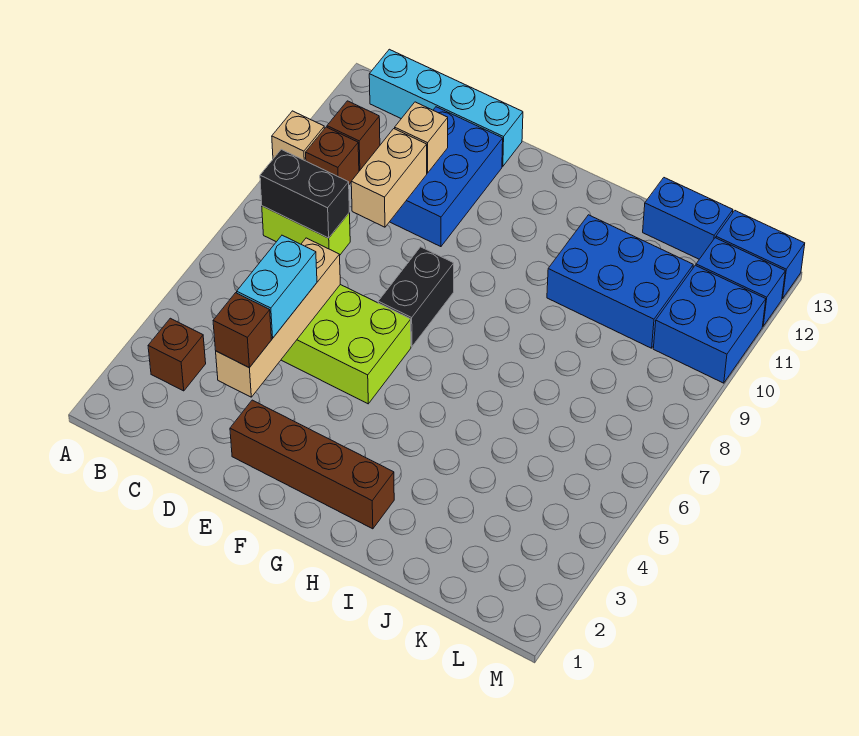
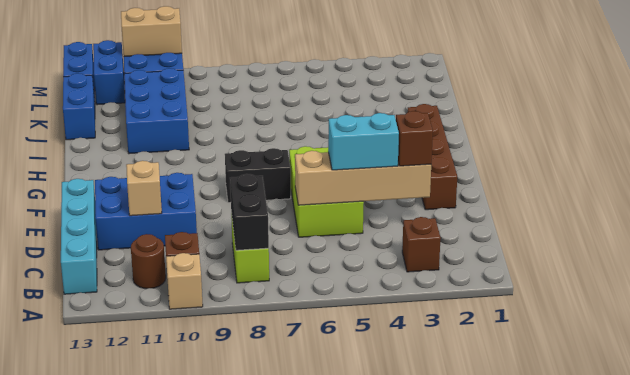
brown brick B11 level 1 -> brown round brick B11 level 1
tan brick D9:D10 level 2 -> tan brick M10:M11 level 2

